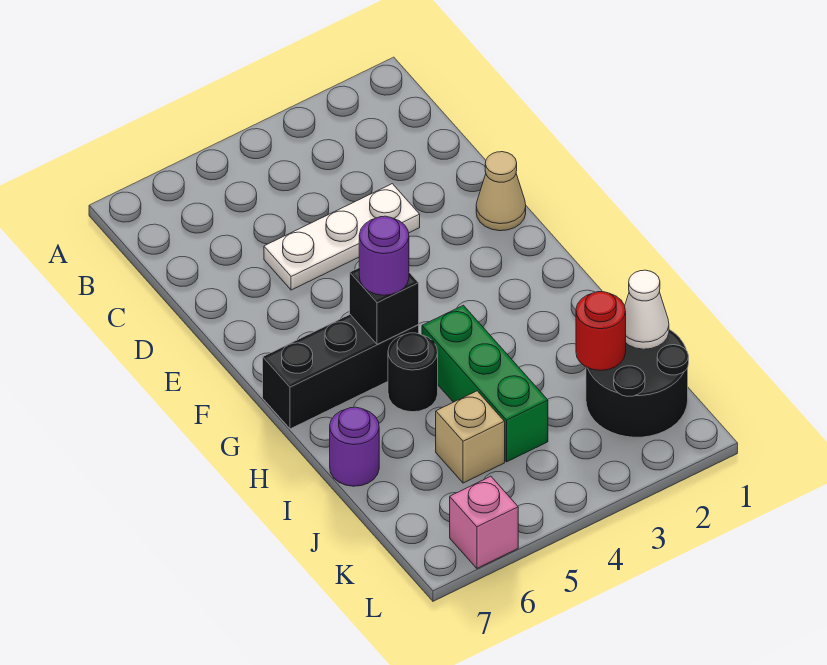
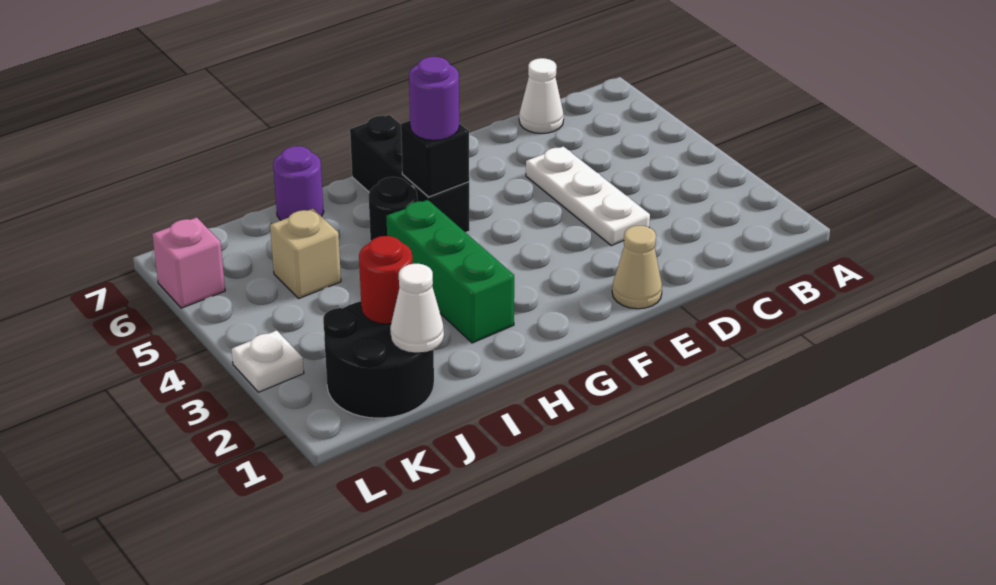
none -> white cone C7 level 1
green brick H4:J4 level 1 -> green brick H2:H4 level 1
none -> white plate L3 level 1

